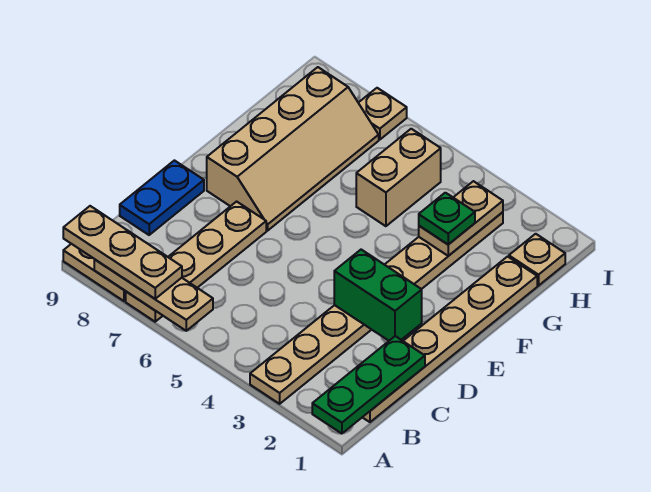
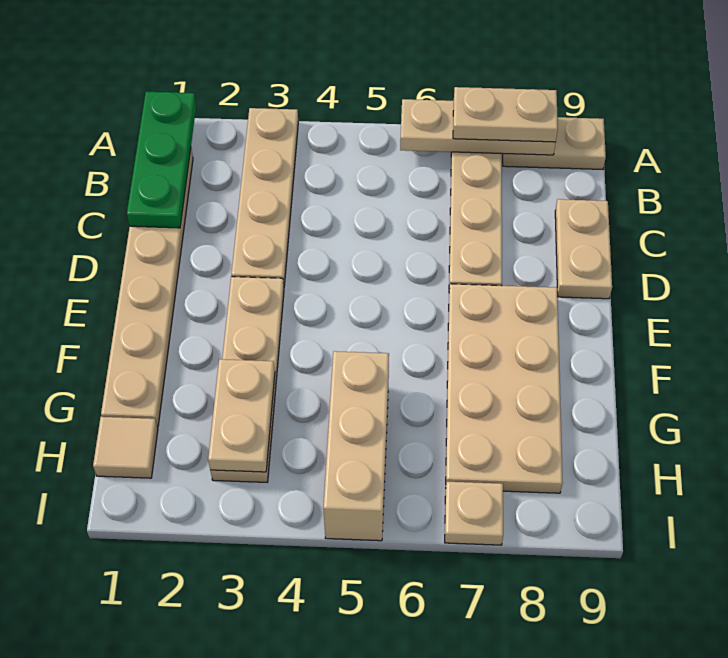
tan plate A7:A9 level 3 -> tan plate A7:A8 level 3
blue plate C9:D9 level 1 -> tan plate C9:D9 level 1
green brick D2:D3 level 2 -> none
tan slope E7:H8 level 1 top 8 -> tan plate E7:H8 level 1
green plate G3 level 3 -> none
tan brick G5:H5 level 1 -> tan brick G5:I5 level 1
tan plate H1 level 1 -> tan tile H1 level 1

